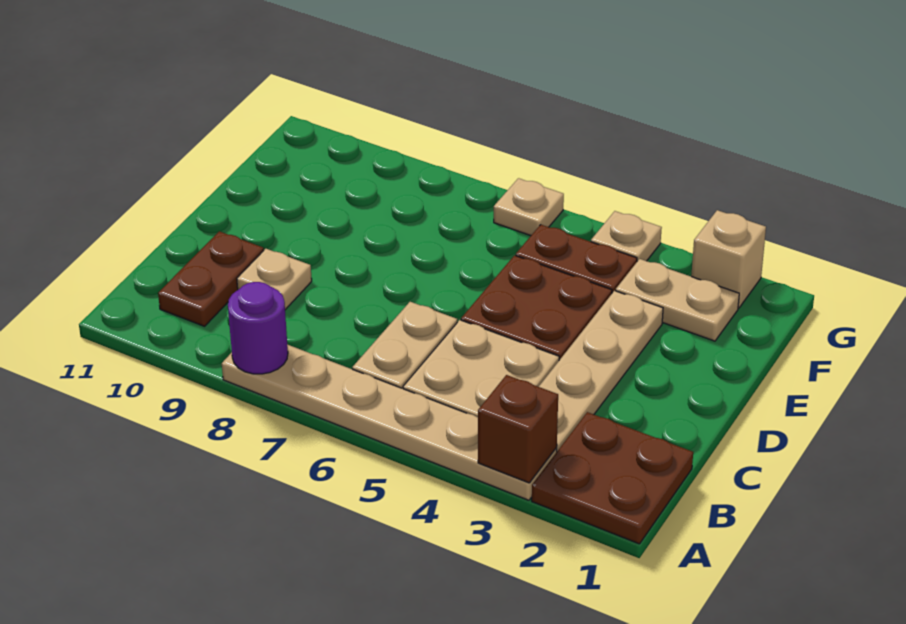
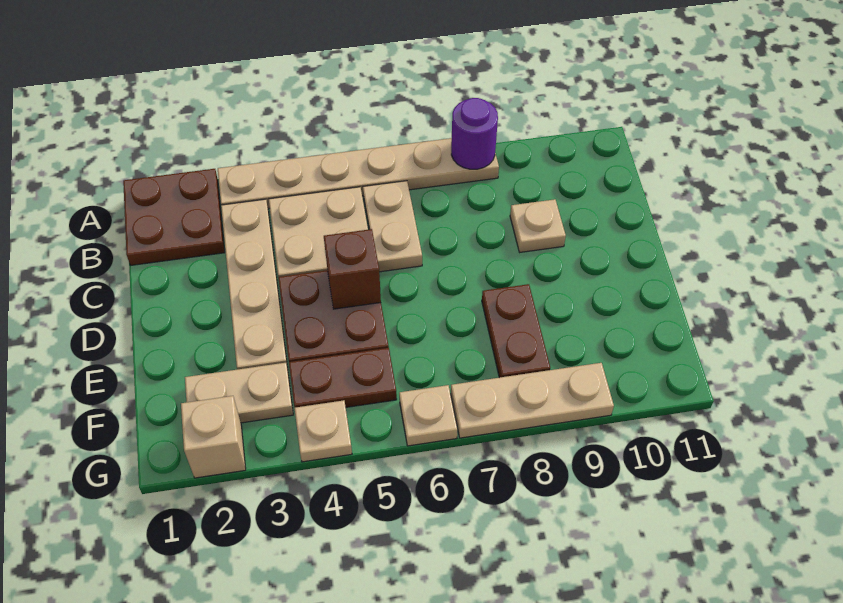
brown brick A3 level 2 -> brown brick D5 level 2
brown plate B10:C10 level 1 -> brown plate E8:F8 level 1
none -> tan plate G7:G9 level 1

